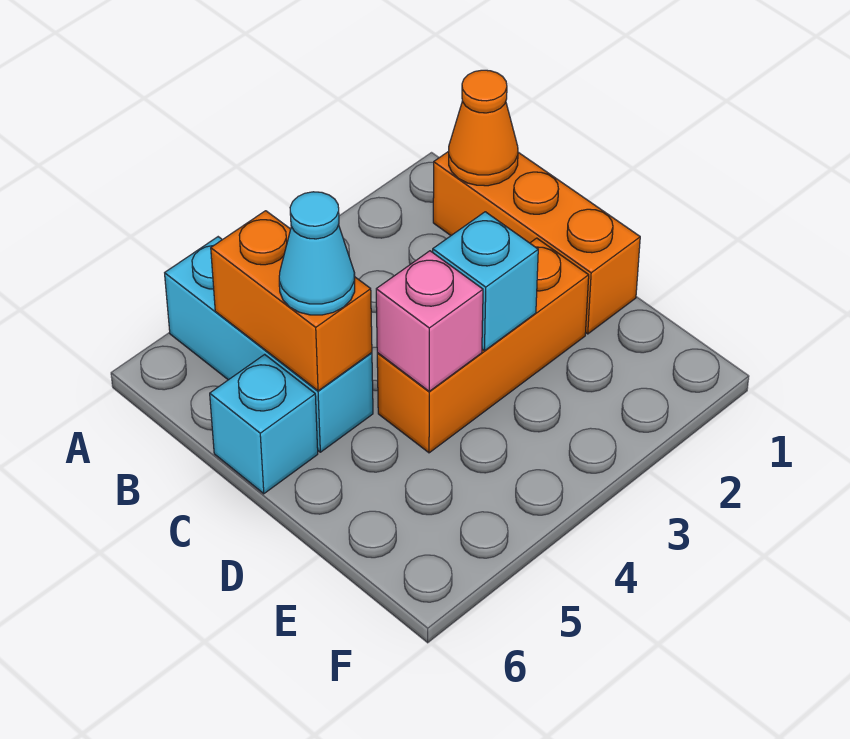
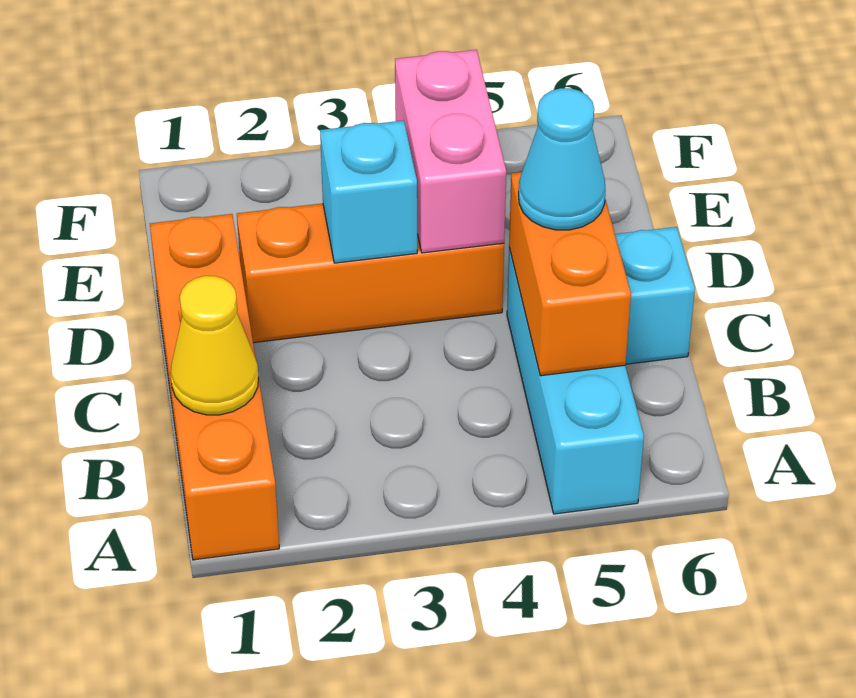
orange brick B1:D1 level 1 -> orange brick A1:D1 level 1
orange cone B1 level 2 -> yellow cone B1 level 2
pink brick D4 level 2 -> pink brick D4:E4 level 2

